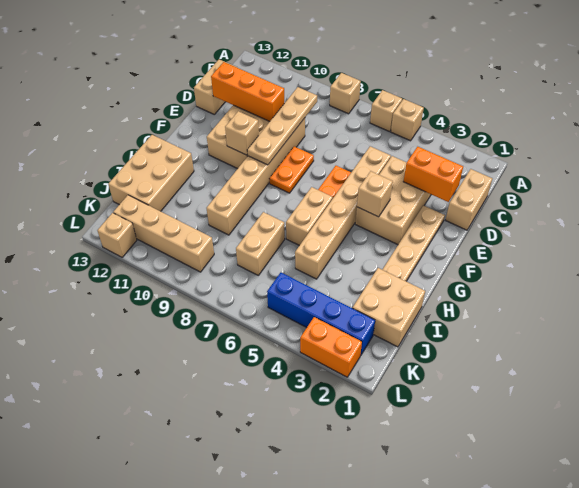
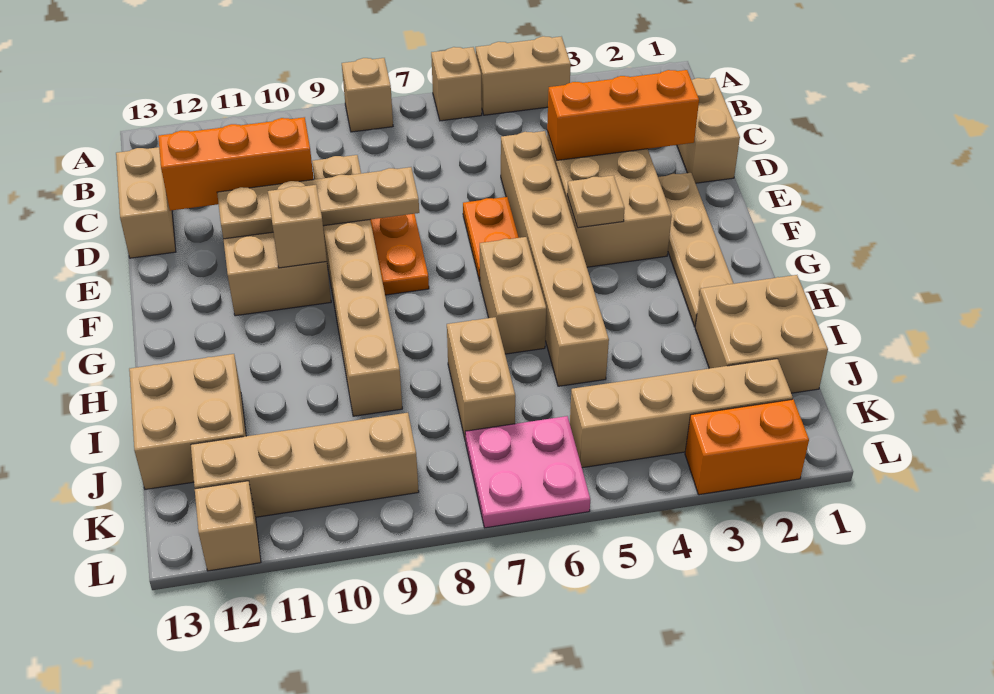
tan brick A5 level 1 -> tan brick A4:A5 level 1
tan plate C9:F9 level 2 -> tan plate E8:E11 level 2
orange brick D2:D3 level 2 -> orange brick D2:D4 level 2
tan brick F4 level 2 -> tan plate F4 level 2
tan brick H12:J13 level 1 -> tan brick I12:J13 level 1
blue brick K2:K5 level 1 -> tan brick K2:K5 level 1
none -> pink plate K6:L7 level 1

